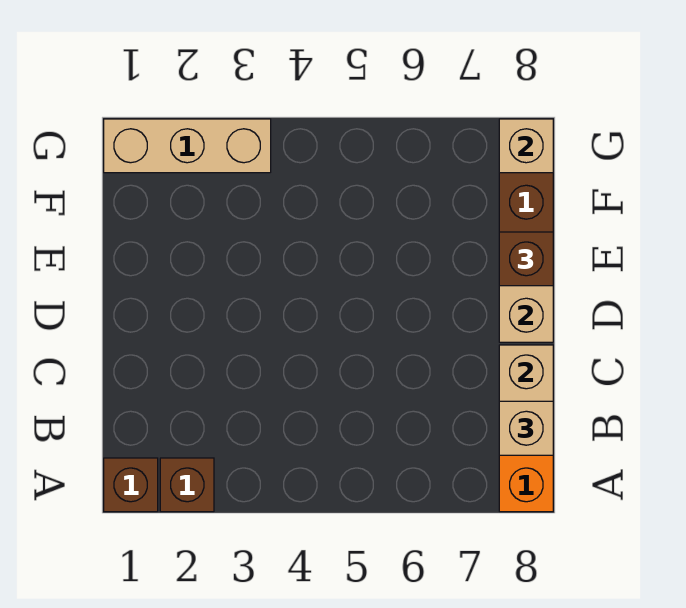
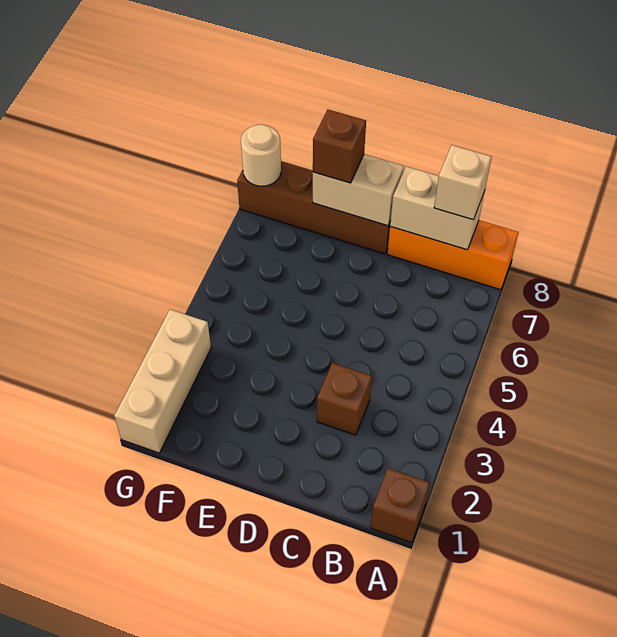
brown brick A2 level 1 -> brown brick C3 level 1
tan brick G8 level 2 -> tan round brick G8 level 2

